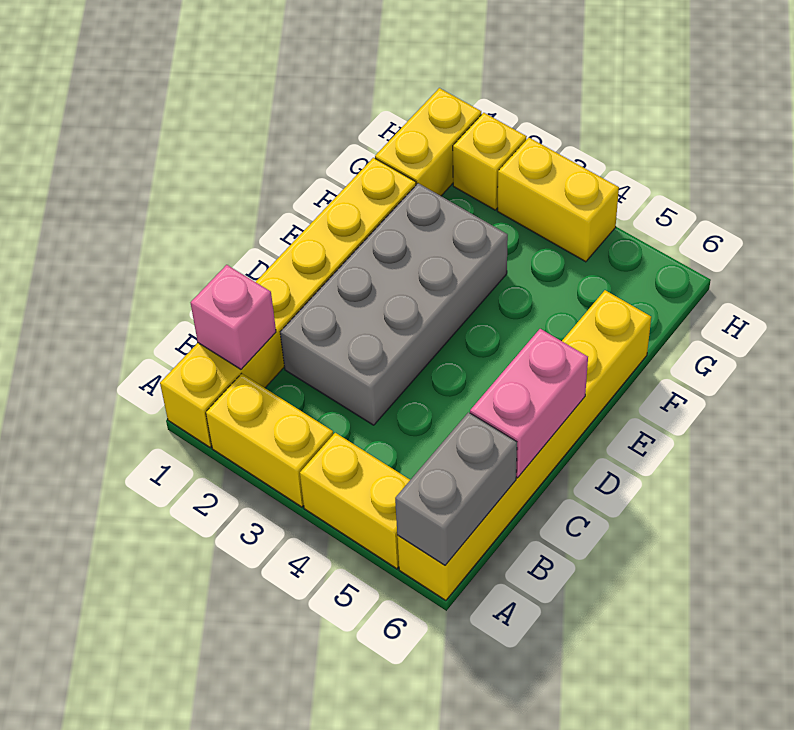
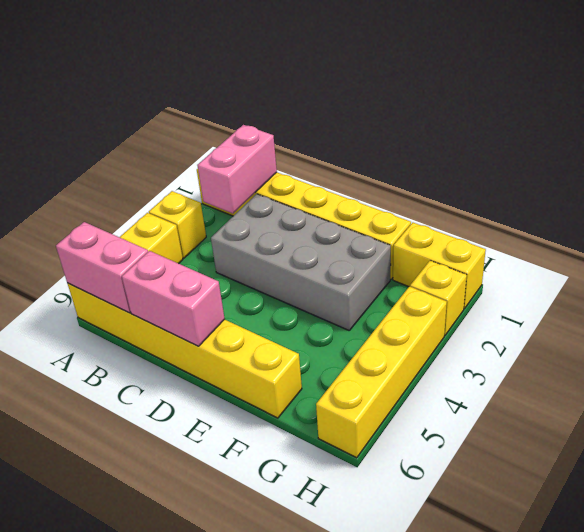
yellow brick A2:A3 level 1 -> yellow brick A3 level 1
grey brick A6:B6 level 2 -> pink brick A6:B6 level 2
pink brick B1 level 2 -> pink brick B1:B2 level 2
yellow brick H3:H4 level 1 -> yellow brick H3:H6 level 1

